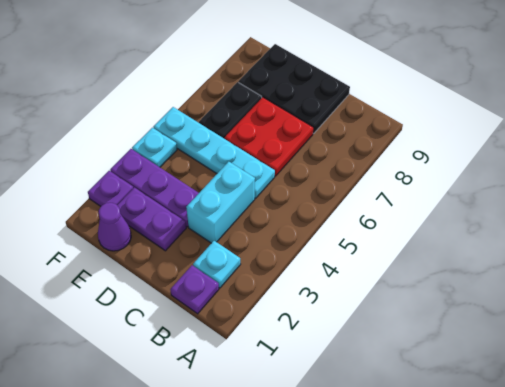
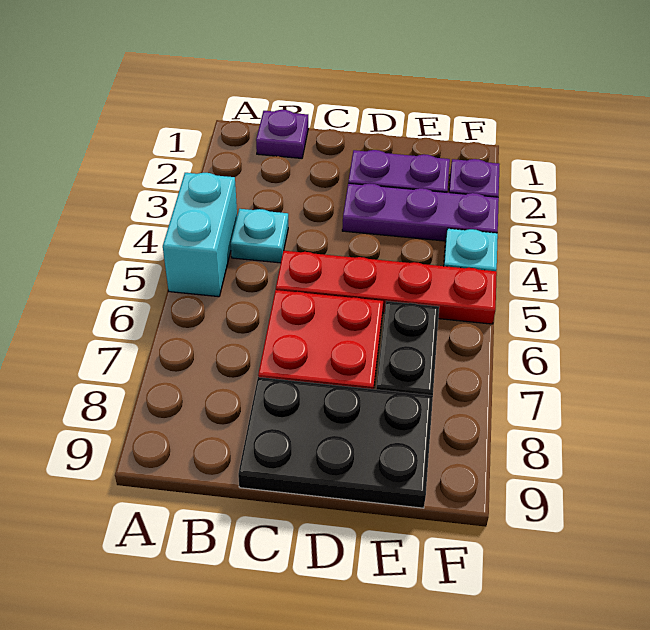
cyan plate B2 level 1 -> cyan plate B4 level 1
cyan brick C3:C4 level 1 -> cyan brick A4:A5 level 1
cyan plate C5:F5 level 1 -> red plate C5:F5 level 1
purple cone E1 level 1 -> none

